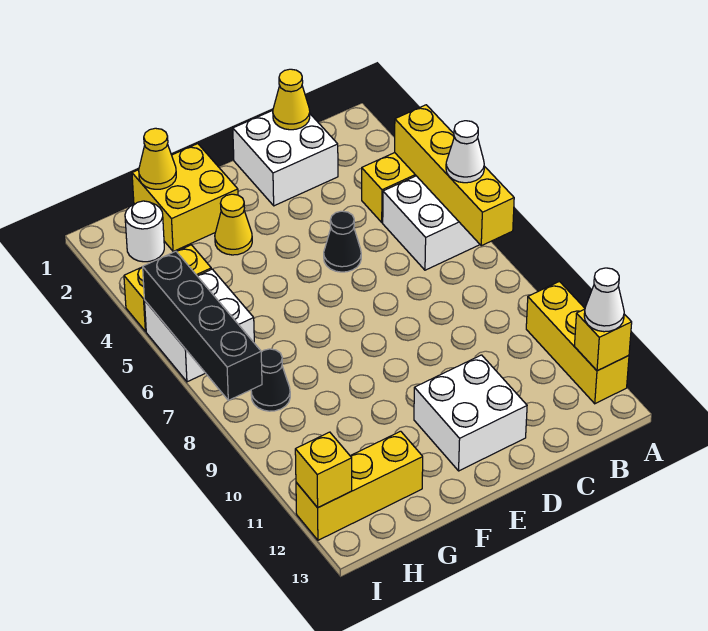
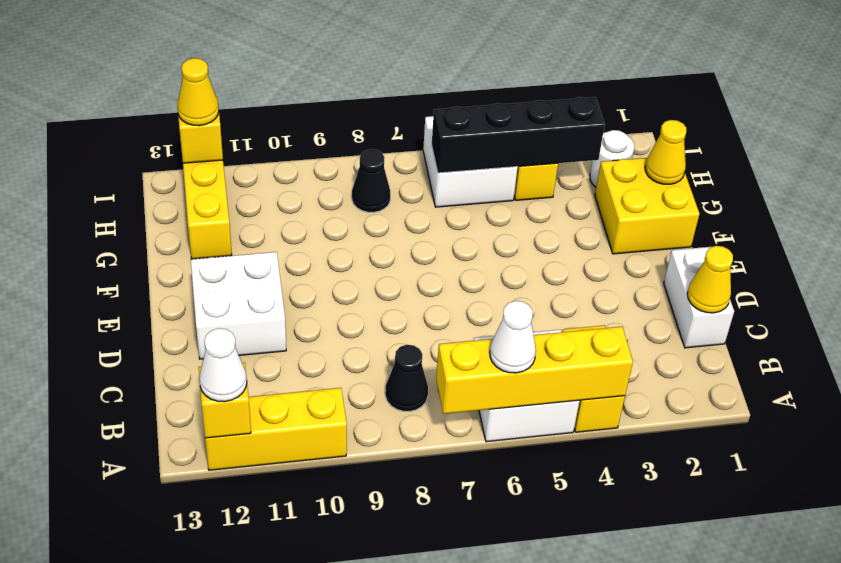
white brick C1:D2 level 1 -> white brick C1:D1 level 1
black cone D5 level 1 -> black cone B8 level 1
yellow cone F3 level 1 -> yellow cone I12 level 3
black brick I5:I8 level 2 -> black brick H3:H6 level 2

